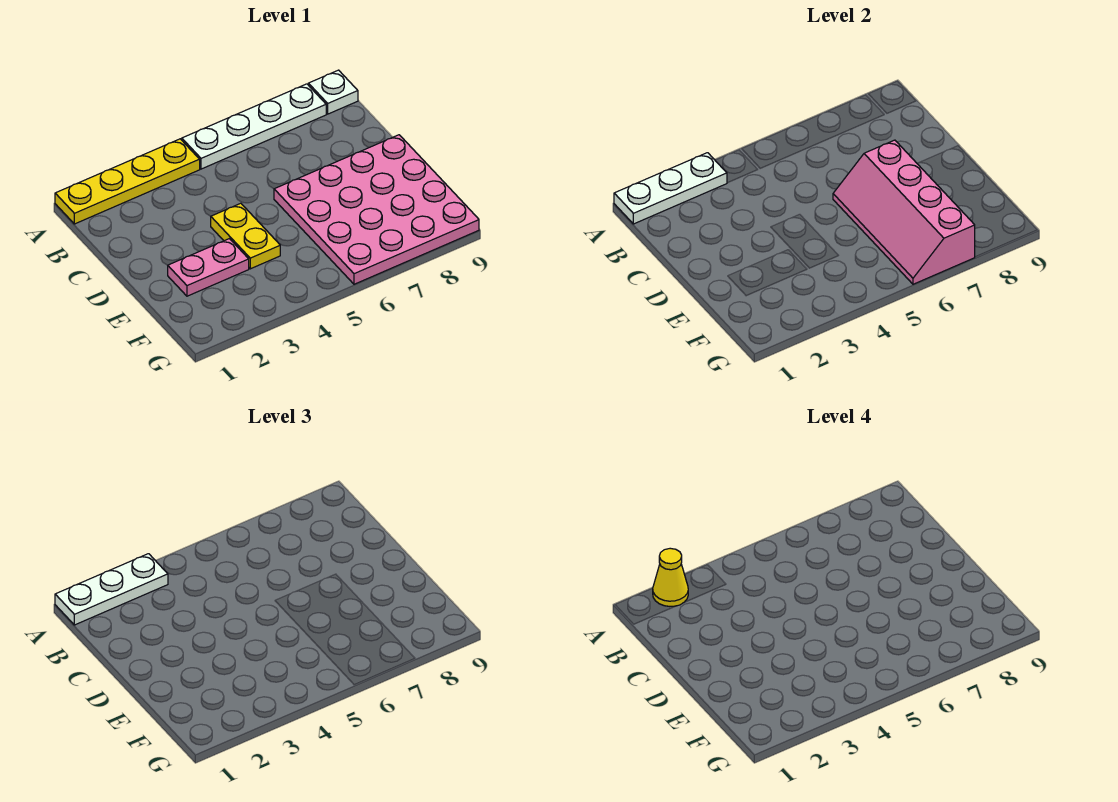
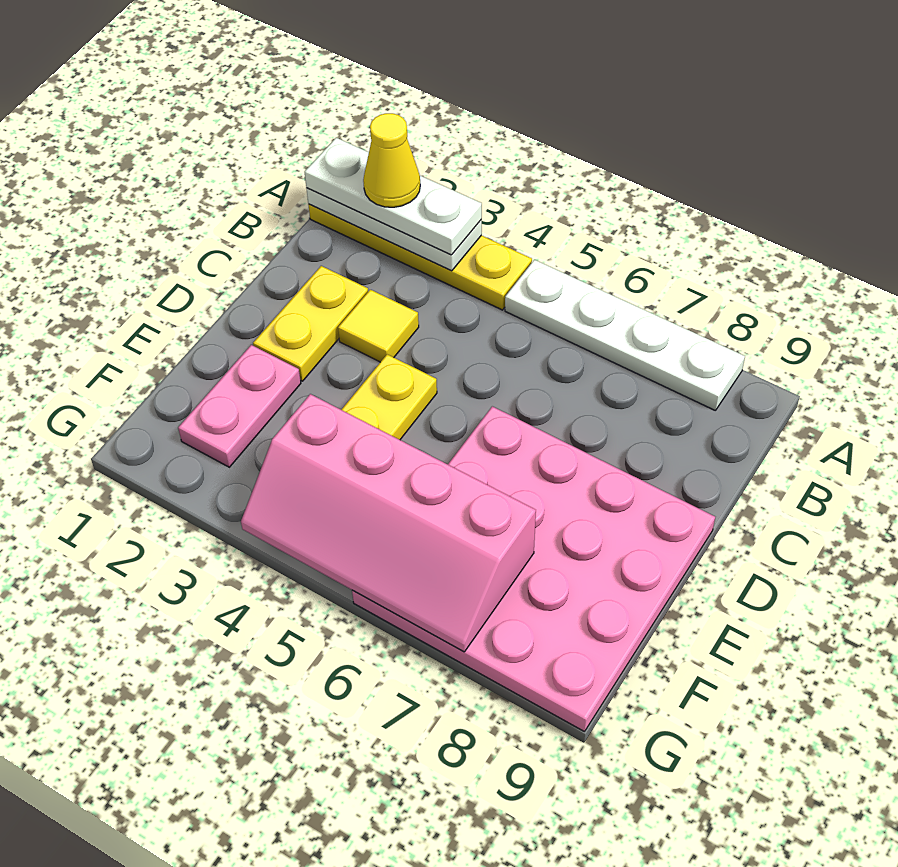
white plate A9 level 1 -> none
none -> yellow plate C2:D2 level 1
none -> yellow tile C3 level 1
pink slope D6:G7 level 2 top 7 -> pink slope F4:G7 level 2 top F
pink plate E2:E3 level 1 -> pink plate E2:F2 level 1

